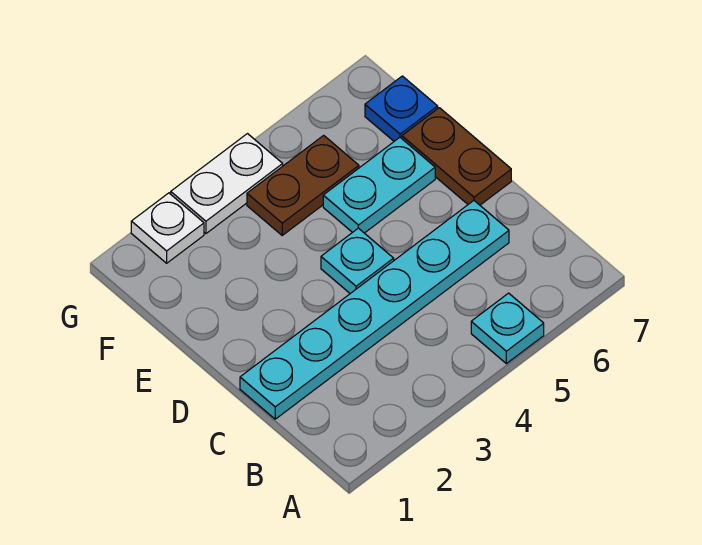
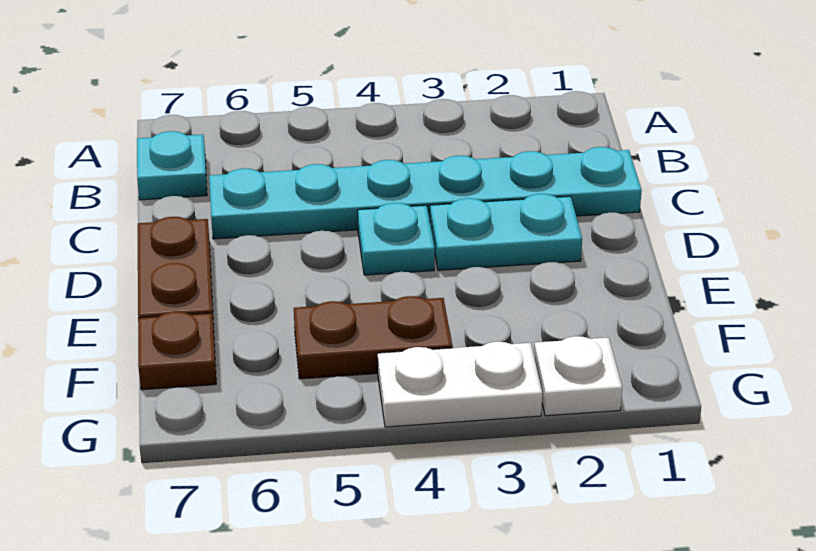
cyan plate A5 level 1 -> cyan plate B7 level 1
cyan plate E5:E6 level 1 -> cyan plate D2:D3 level 1
blue plate F7 level 1 -> brown plate F7 level 1

